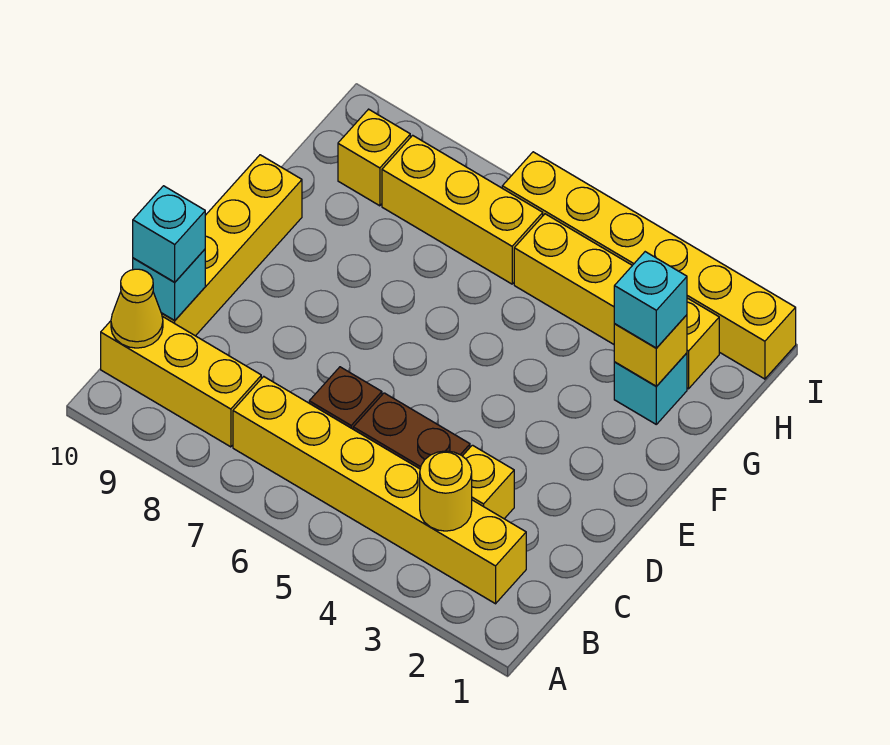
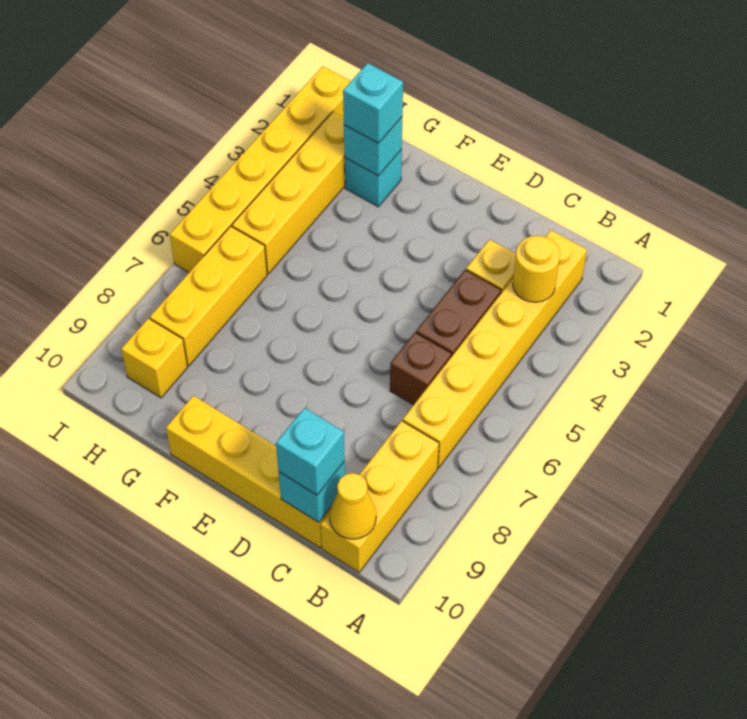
yellow brick G2 level 2 -> cyan brick G2 level 2

